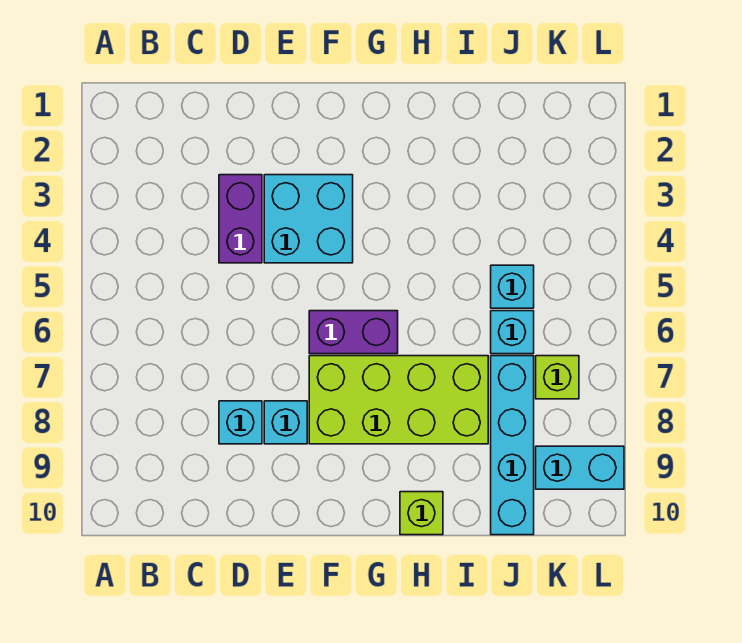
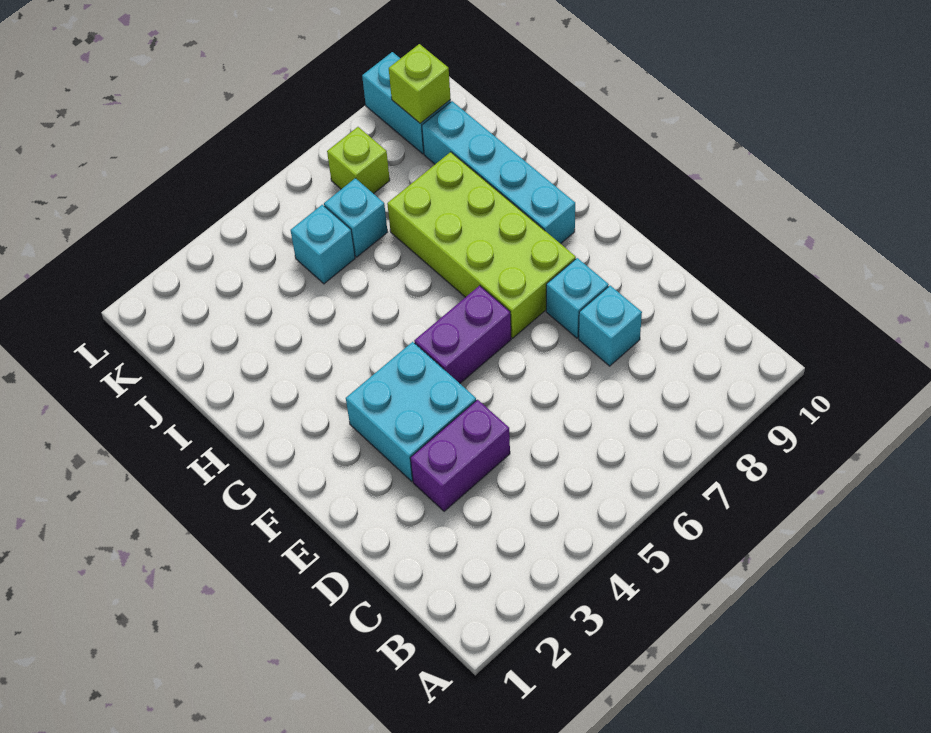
purple brick F6:G6 level 1 -> purple brick F5:F6 level 1
lime brick H10 level 1 -> lime brick K9 level 2
cyan brick J7:J10 level 1 -> cyan brick G9:J9 level 1

